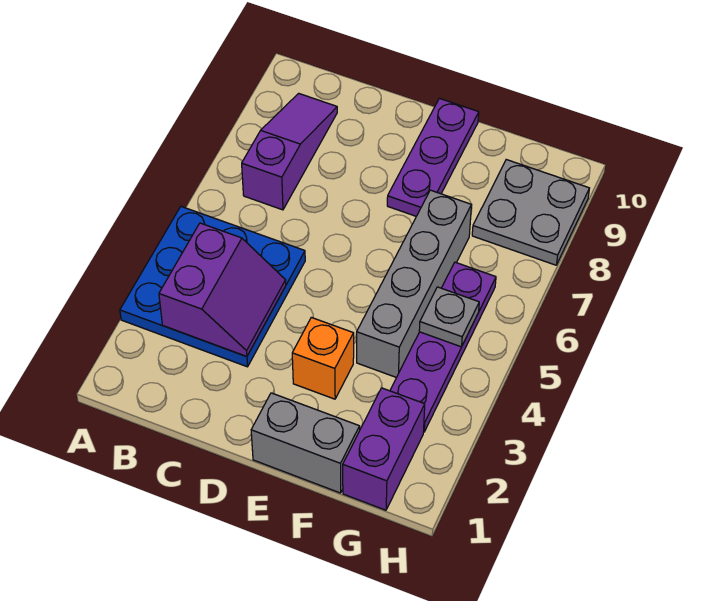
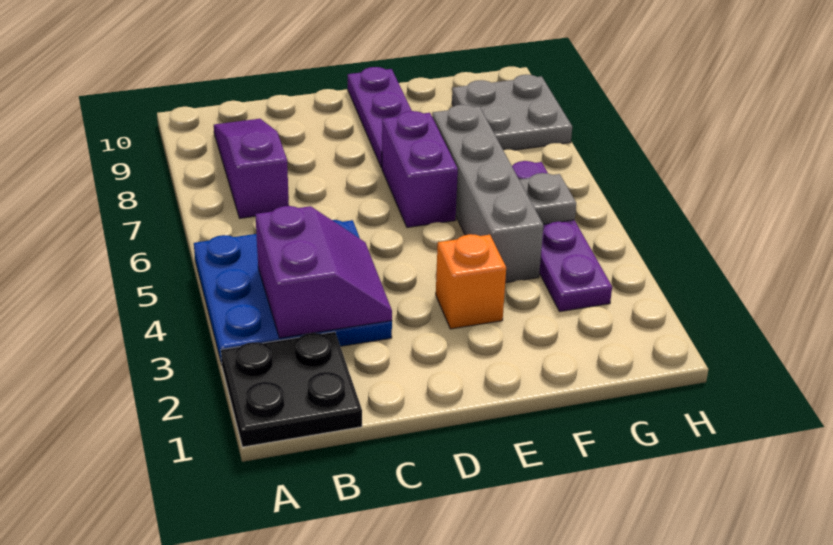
none -> black plate A1:B2 level 1
grey brick E1:F1 level 1 -> none
purple brick G1:G2 level 1 -> purple brick E6:E7 level 1

